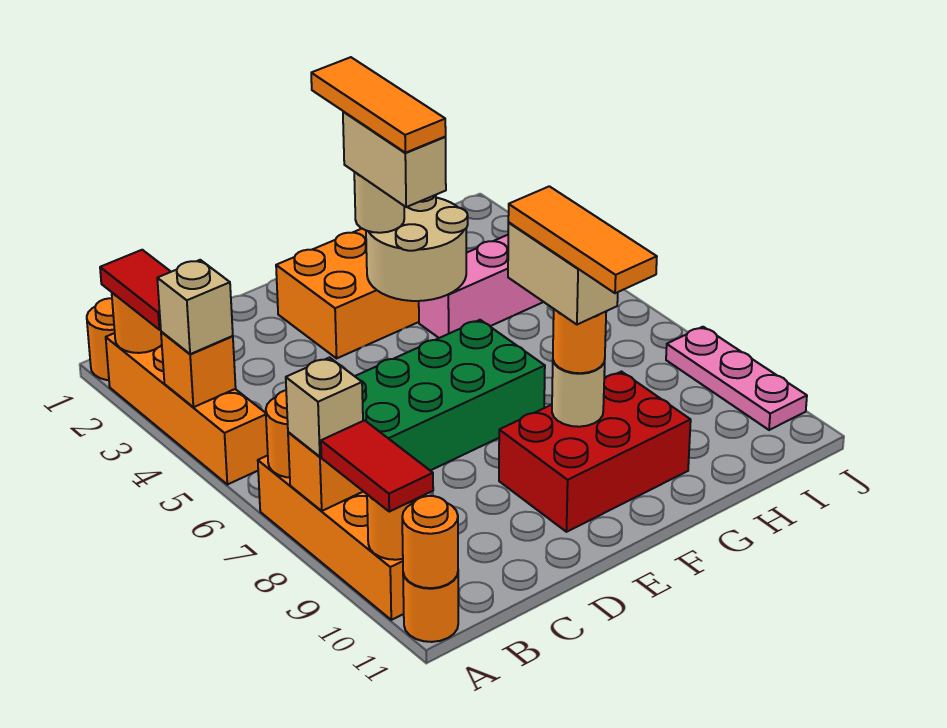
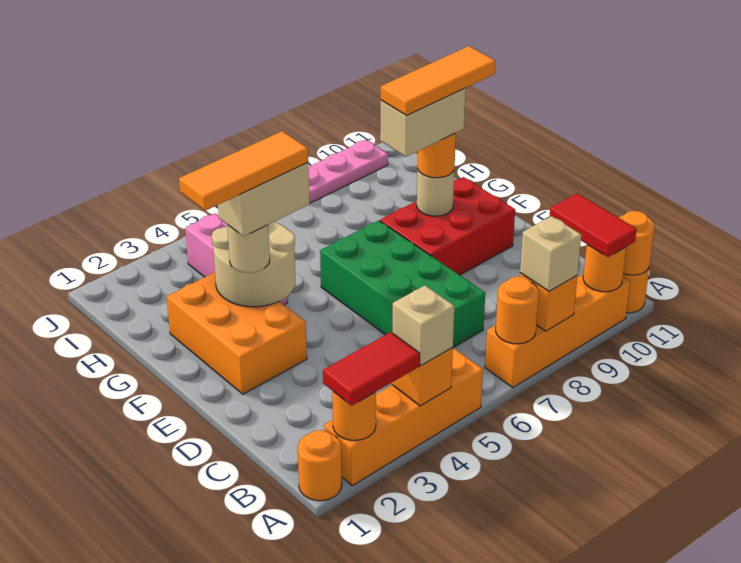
red tile A9:A10 level 3 -> red tile A10:B10 level 3
red brick E9:G10 level 1 -> red brick E8:F10 level 1

